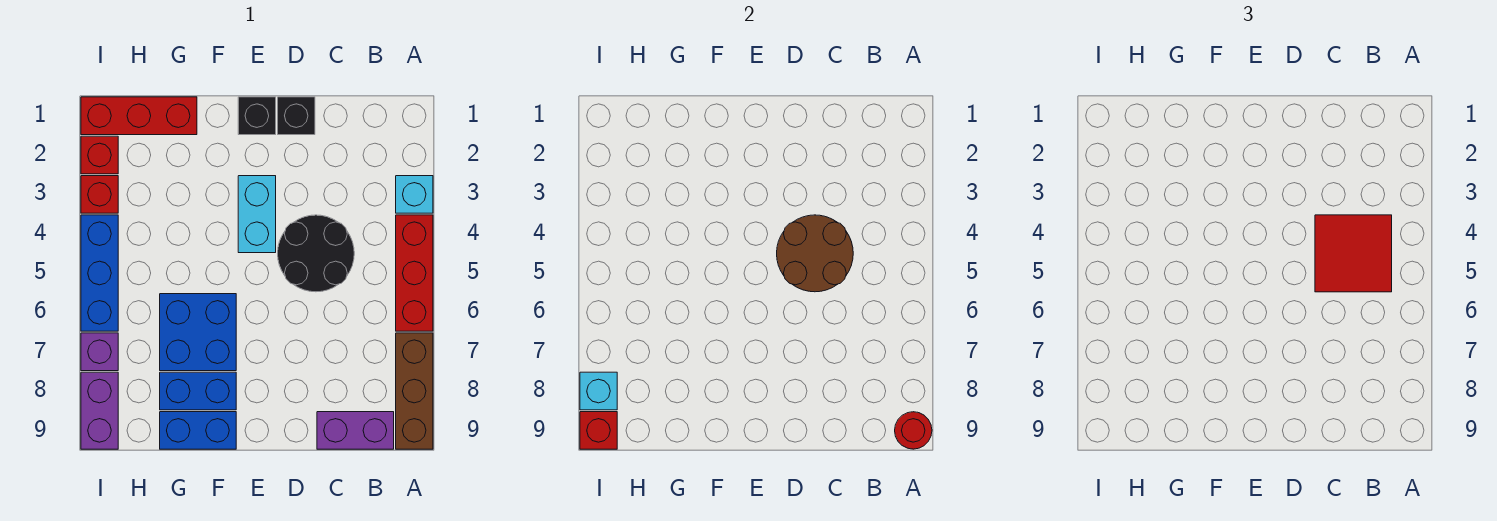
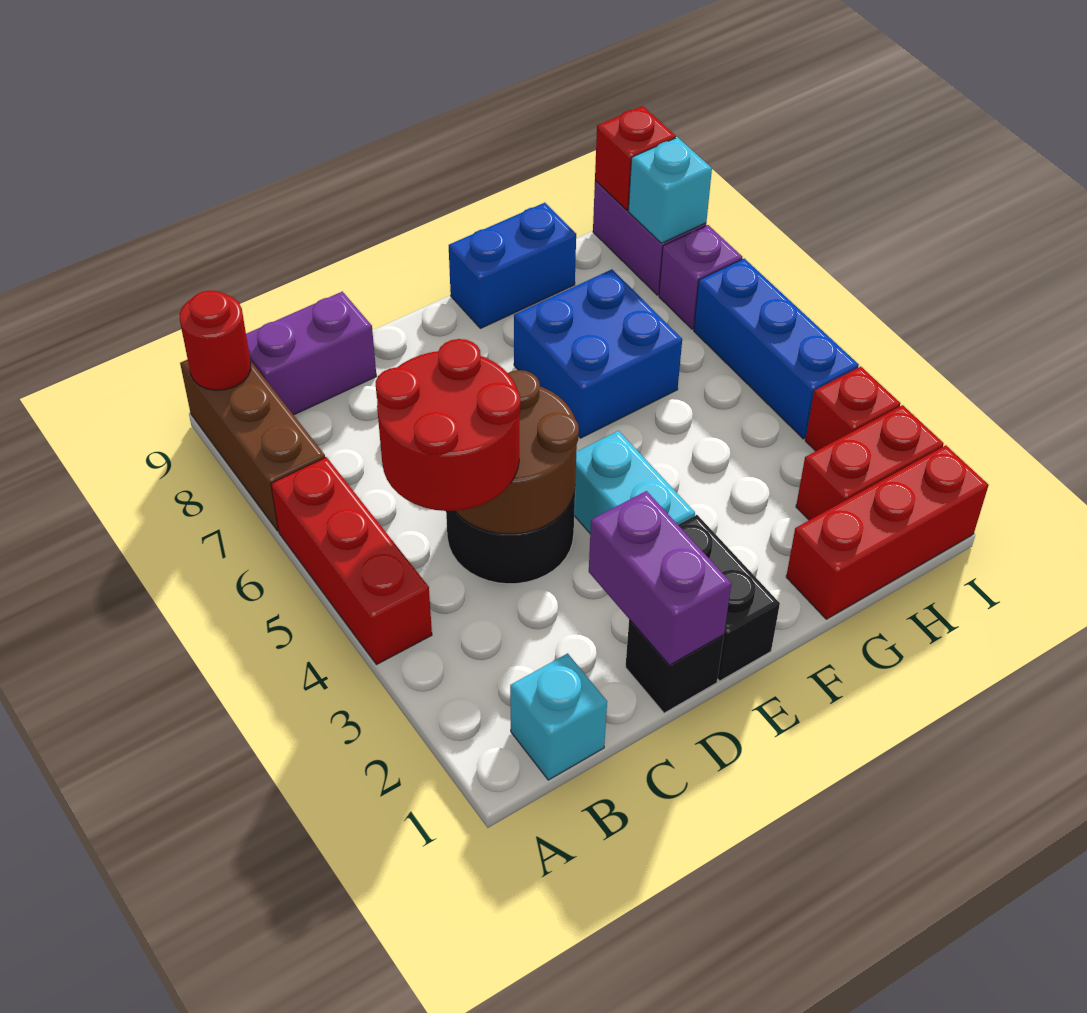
cyan brick A3 level 1 -> cyan brick B1 level 1
red tile B4:C5 level 3 -> red round brick B4:C5 level 3
none -> purple brick D1:D2 level 2
black brick E1 level 1 -> black brick E1:E2 level 1
blue brick F8:G8 level 1 -> none
red brick I2 level 1 -> red brick H2:I2 level 1

